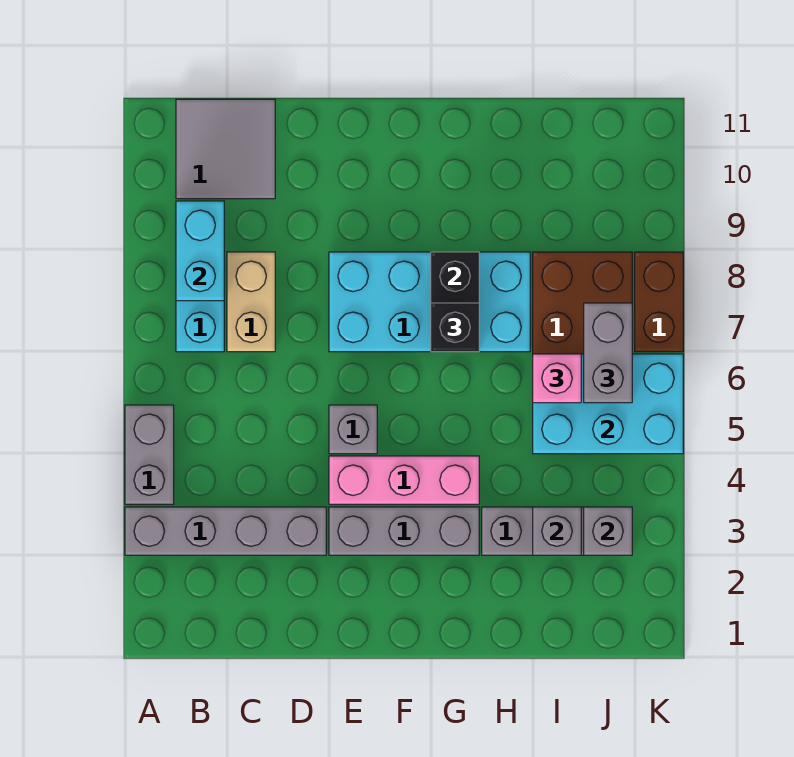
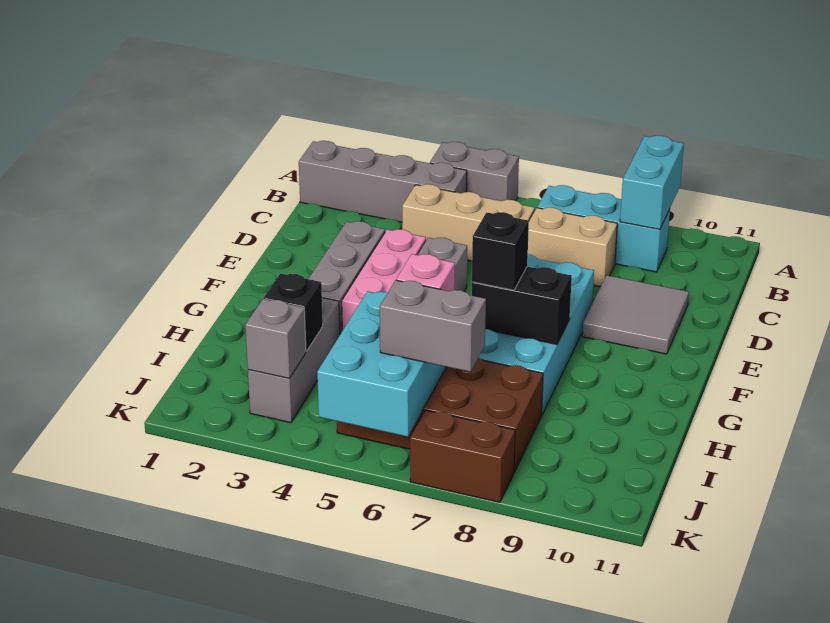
grey brick A3:D3 level 1 -> grey brick B1:B4 level 1
cyan brick B8:B9 level 2 -> cyan brick A9:B9 level 2
grey tile B10:C11 level 1 -> grey tile D9:E10 level 1
none -> tan brick C4:C6 level 1
grey brick I3 level 2 -> black brick I3 level 2

